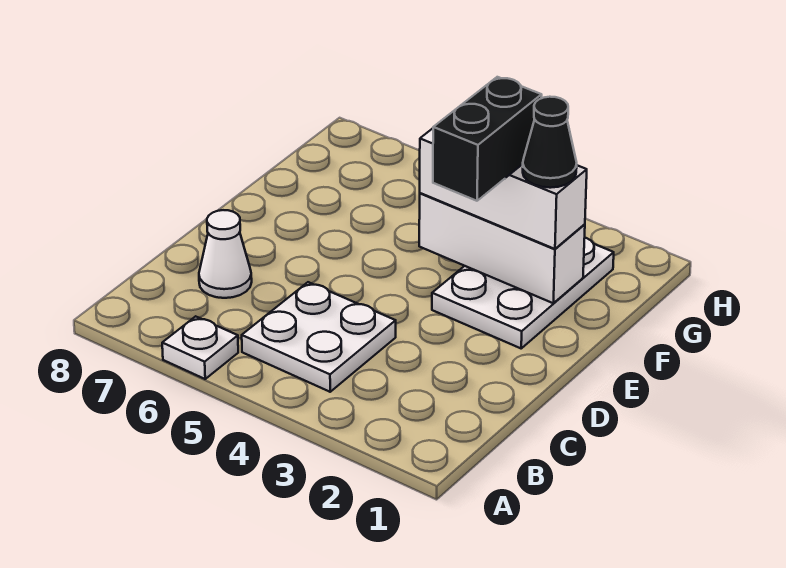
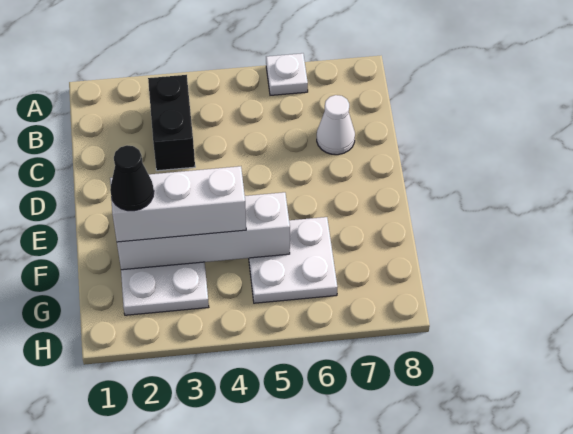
white plate B4:C5 level 1 -> white plate F5:G6 level 1
black brick E3:F3 level 4 -> black brick B3:C3 level 1
white brick F2:F4 level 2 -> white brick F2:F5 level 2

